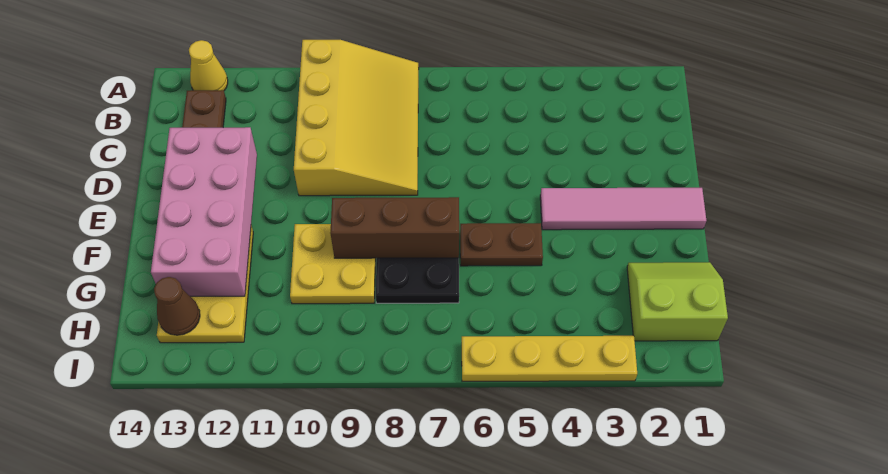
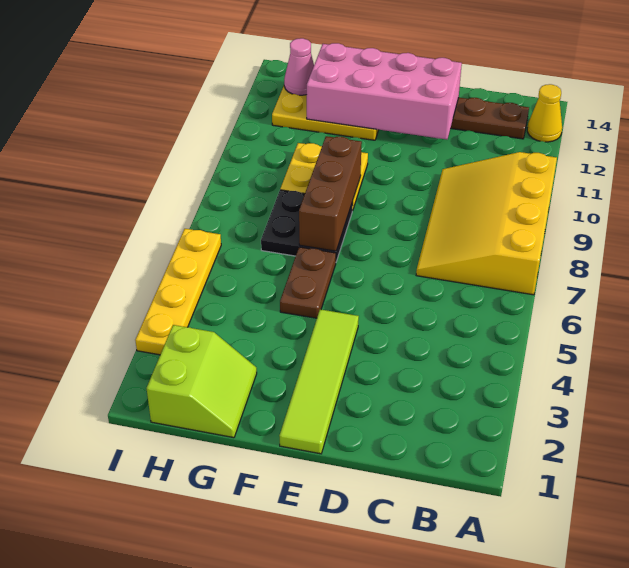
yellow slope A8:D10 level 1 top 10 -> yellow slope A7:C10 level 1 top A
pink tile E1:E4 level 1 -> lime tile E1:E4 level 1
brown cone H13 level 2 -> pink cone H13 level 2

